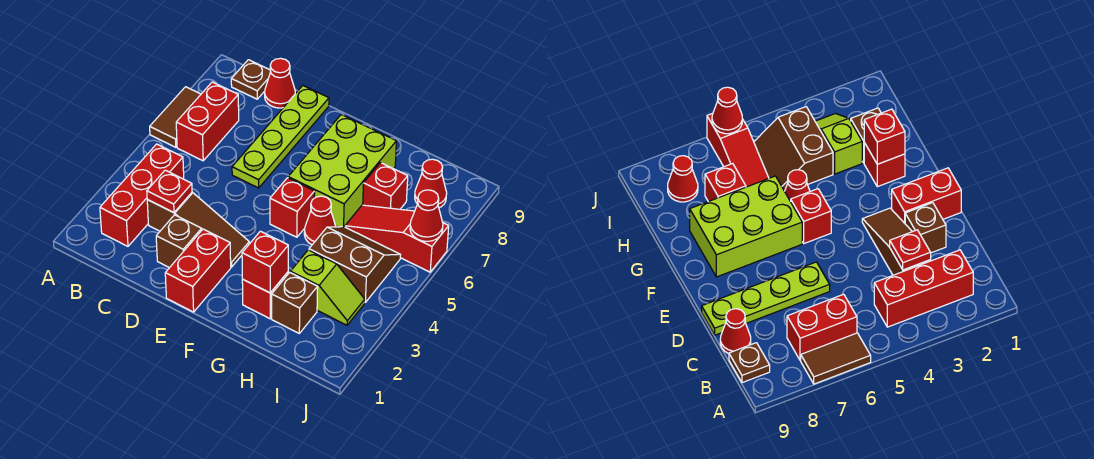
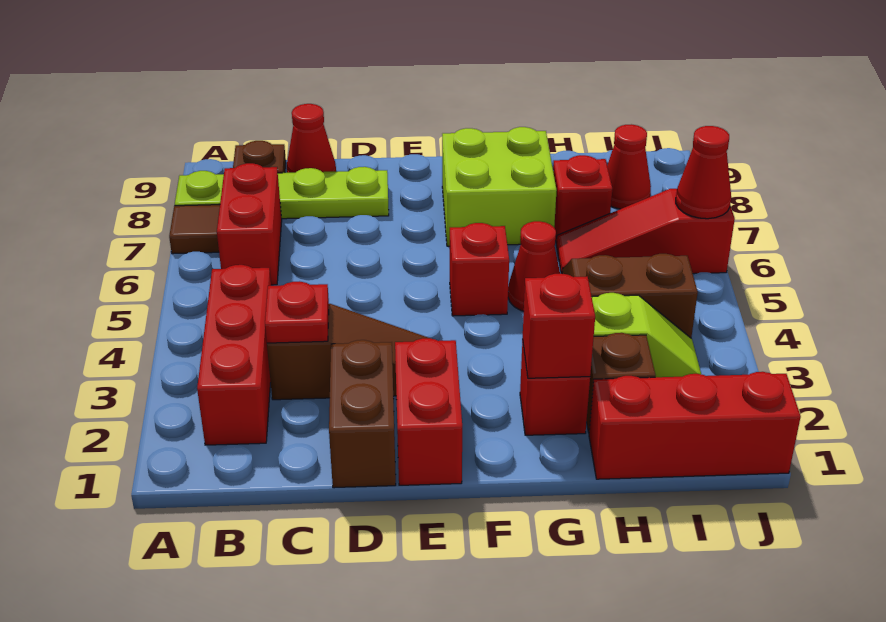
brown tile A6:A7 level 1 -> brown tile A7 level 1
brown brick D2 level 1 -> brown brick D1:D2 level 1
lime plate D6:D9 level 1 -> lime plate A8:D8 level 1
lime brick F6:G8 level 1 -> lime brick F7:G8 level 1
none -> red brick H1:J1 level 1

